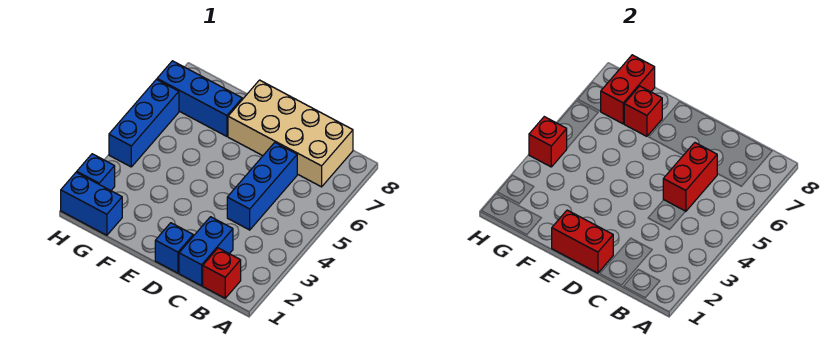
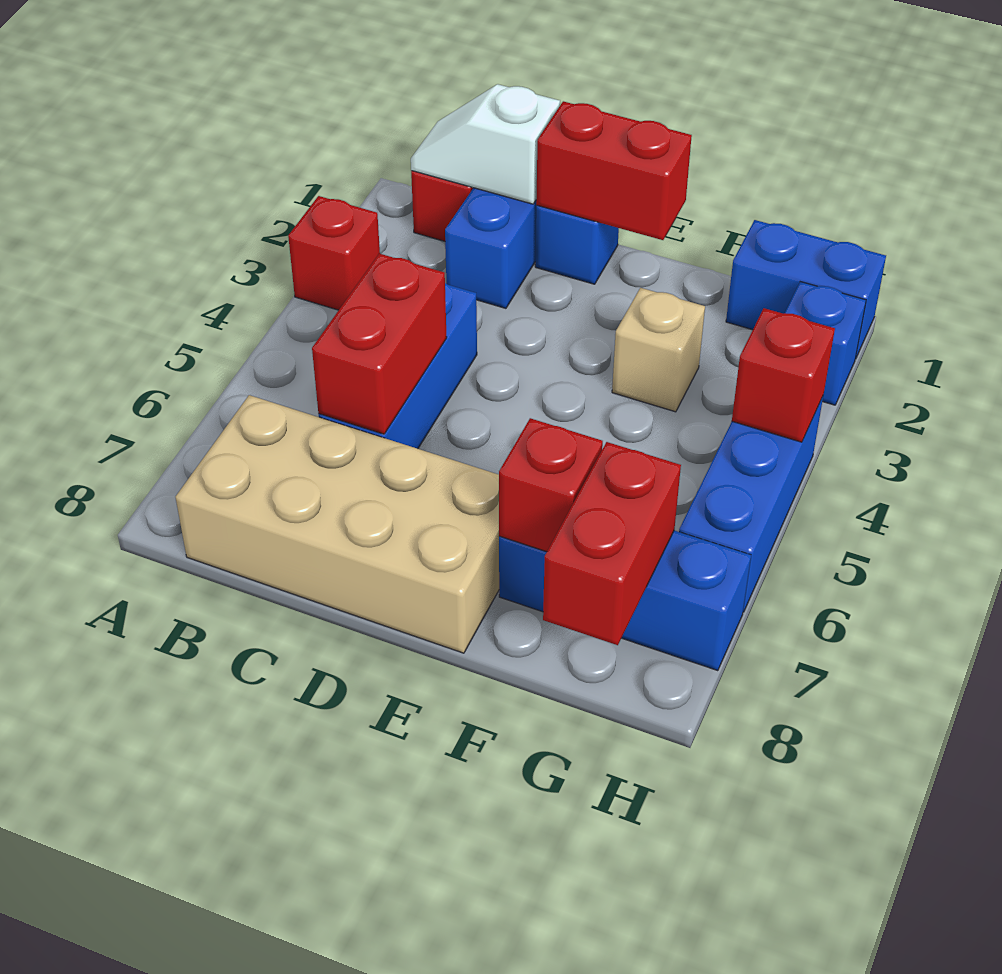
none -> red brick A3 level 1
none -> white slope B1:C1 level 2 top C
none -> tan brick F3 level 1

